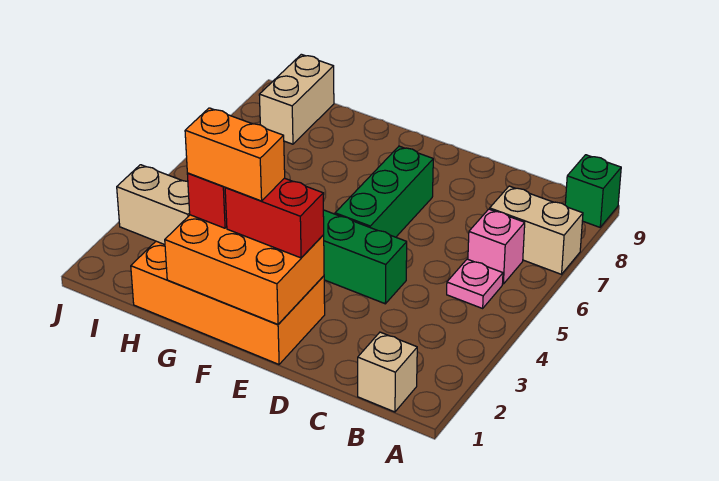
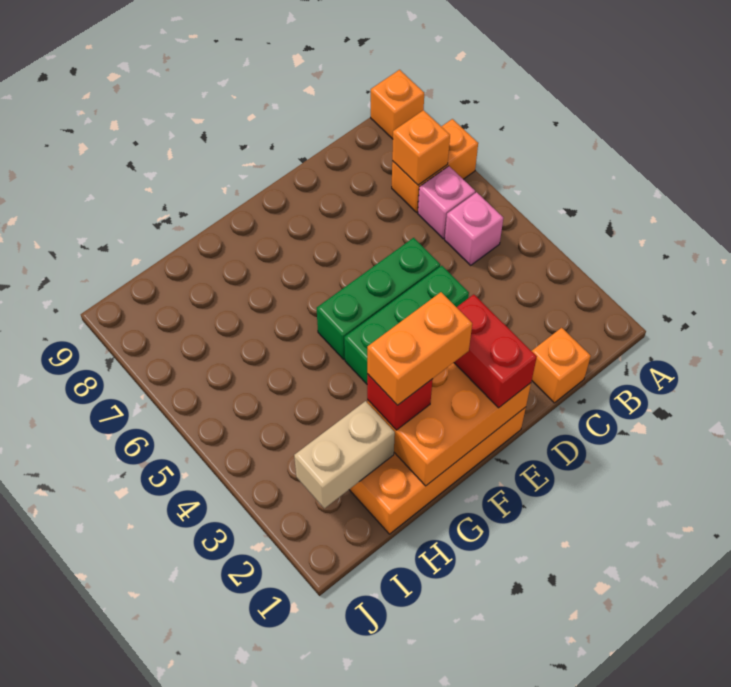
tan brick A7:B7 level 1 -> orange brick A7:B7 level 1
green brick A9 level 1 -> orange brick A9 level 1
tan brick B1 level 1 -> none
pink plate B5 level 1 -> pink brick B5 level 1
none -> orange brick B7 level 2
none -> orange brick C1 level 1
red brick E2:F2 level 3 -> red brick E1:E2 level 3
green brick E5:E7 level 1 -> green brick D5:F5 level 1
tan brick I8:I9 level 1 -> none

